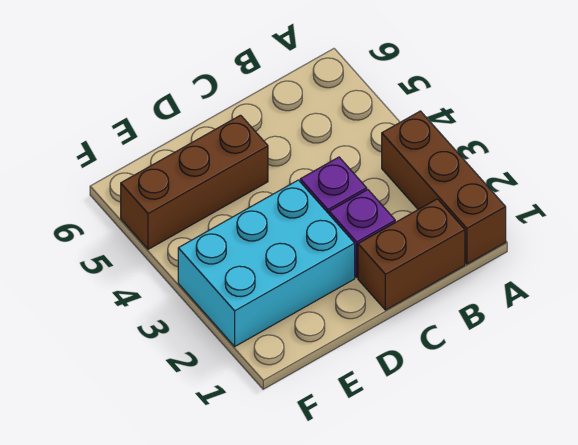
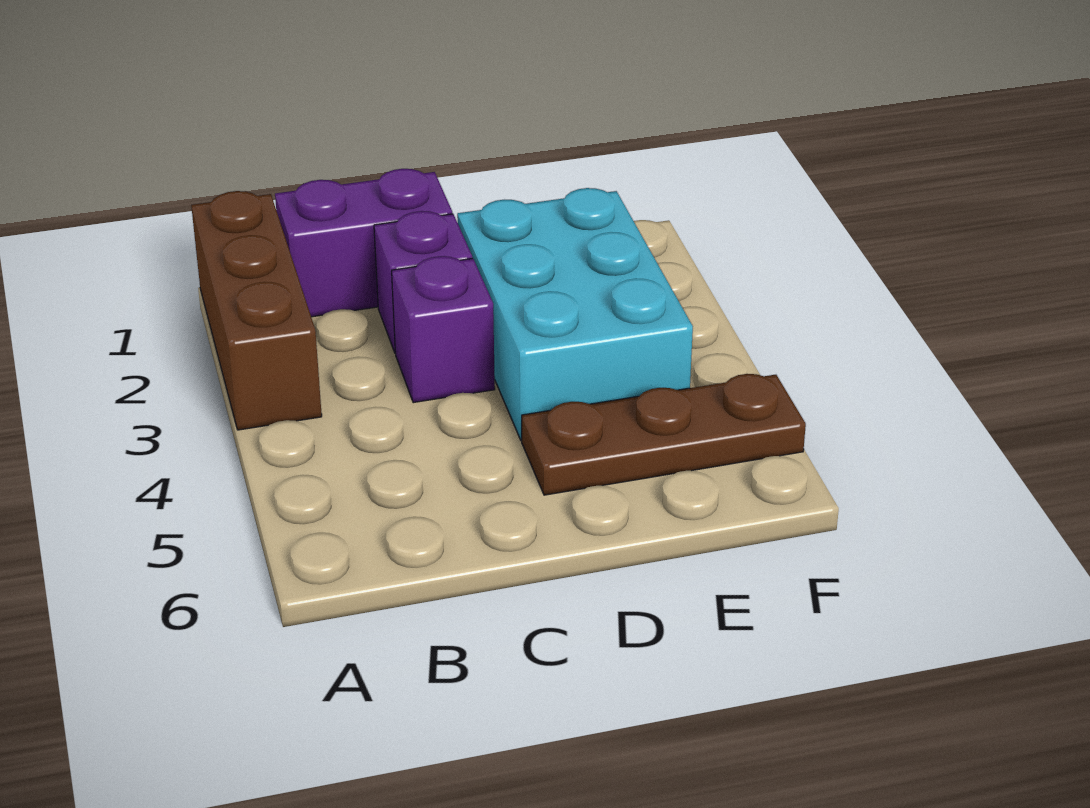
brown brick B1:C1 level 1 -> purple brick B1:C1 level 1
cyan brick D2:F3 level 1 -> cyan brick D2:E4 level 1
brown brick D5:F5 level 1 -> brown plate D5:F5 level 1

